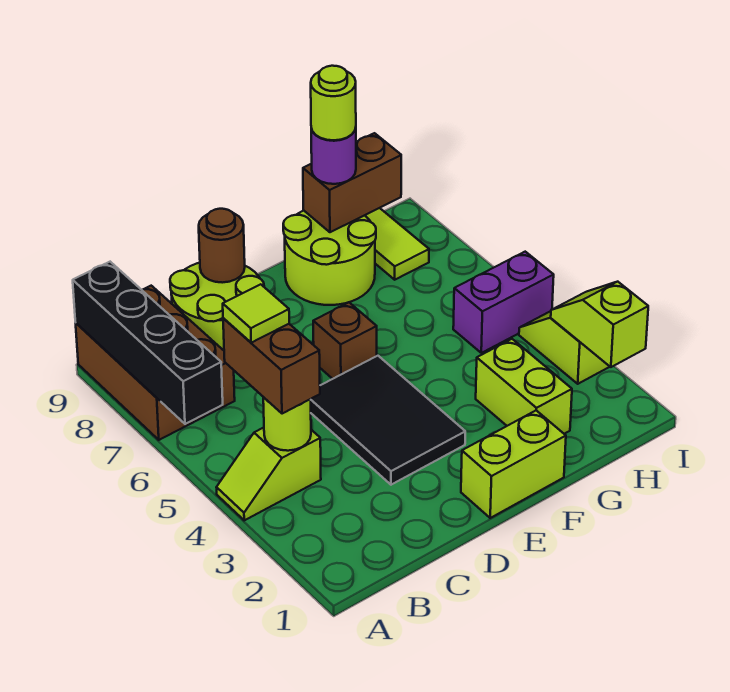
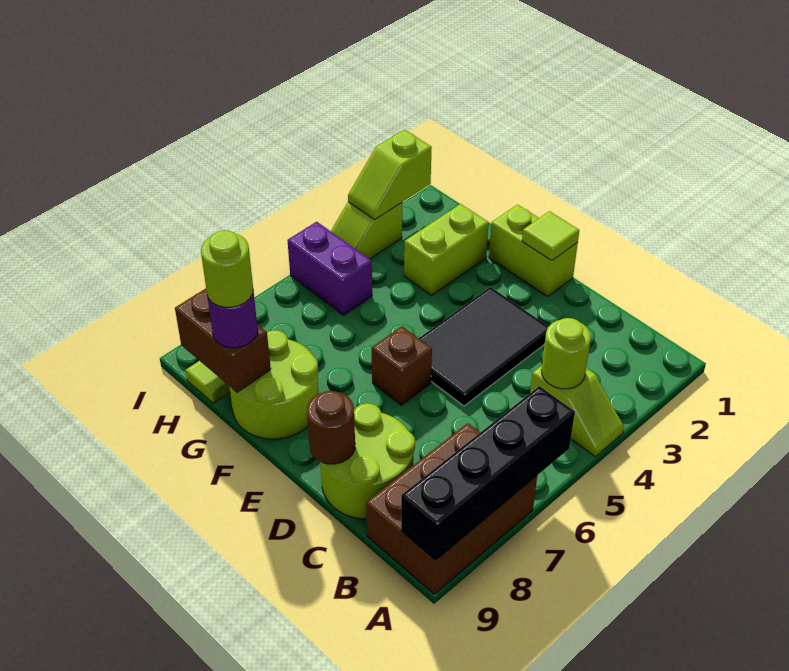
brown brick B4:B5 level 3 -> none
lime tile B5 level 4 -> lime tile E1 level 2

